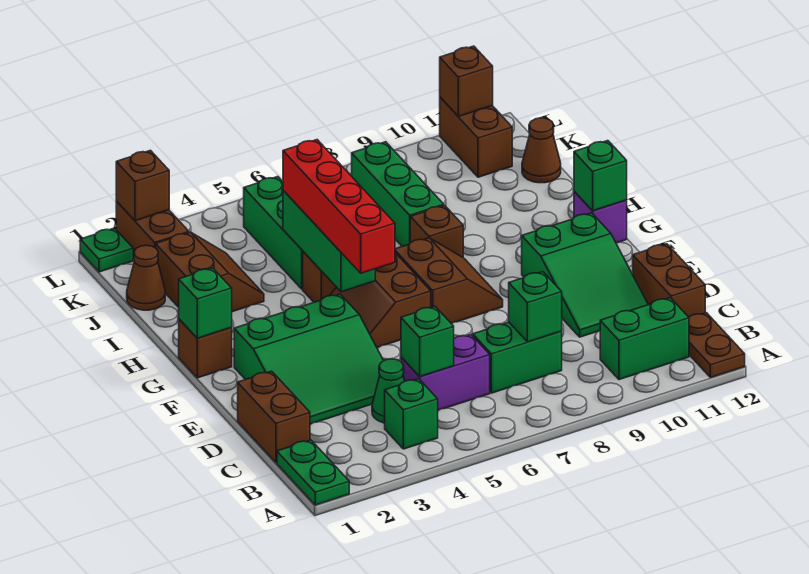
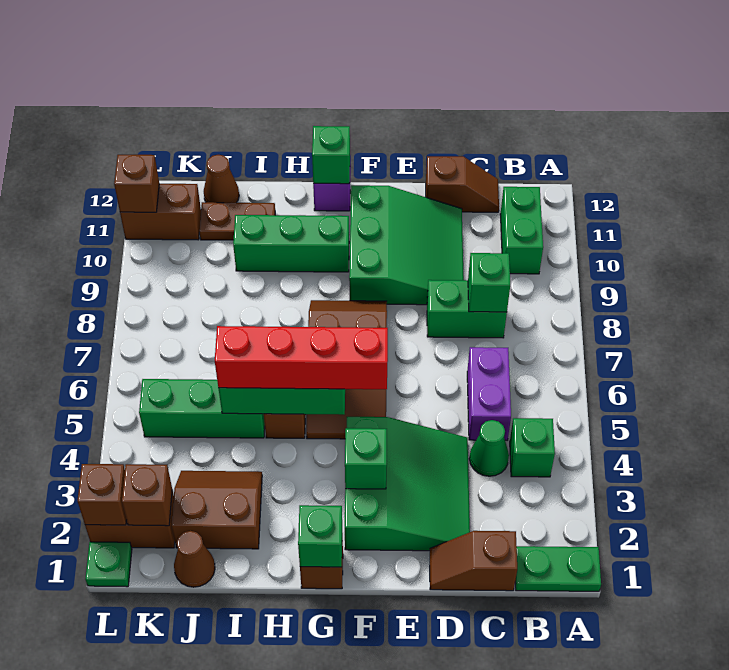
brown plate A12:B12 level 1 -> brown plate I11:J11 level 1
brown brick C1:D1 level 1 -> brown slope C1:D1 level 1 top C
green brick C5 level 2 -> green brick F3 level 2
green brick C7:C8 level 1 -> green brick C8:D8 level 1
brown brick C12:D12 level 1 -> brown slope C12:D12 level 1 top D
green slope D10:F11 level 1 top F -> green slope D9:F11 level 1 top F
brown brick H8 level 1 -> brown brick K2 level 2
green brick I8:K8 level 1 -> green brick G10:I10 level 1

